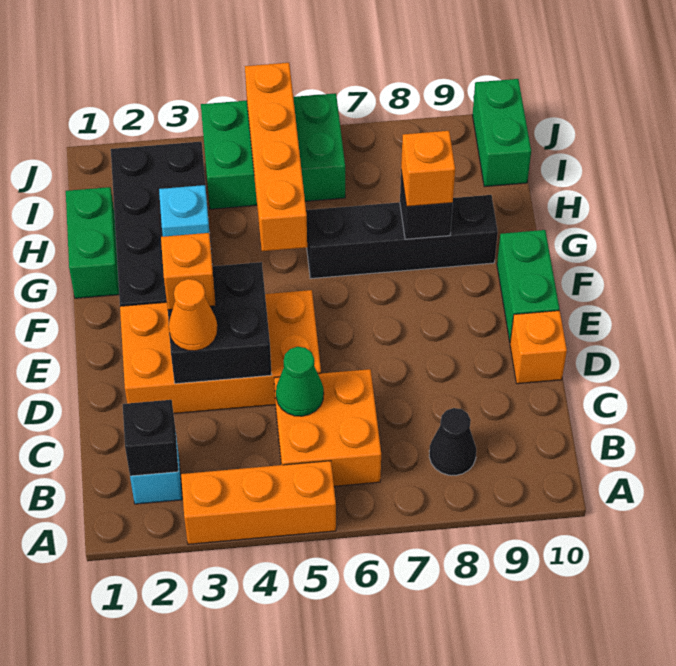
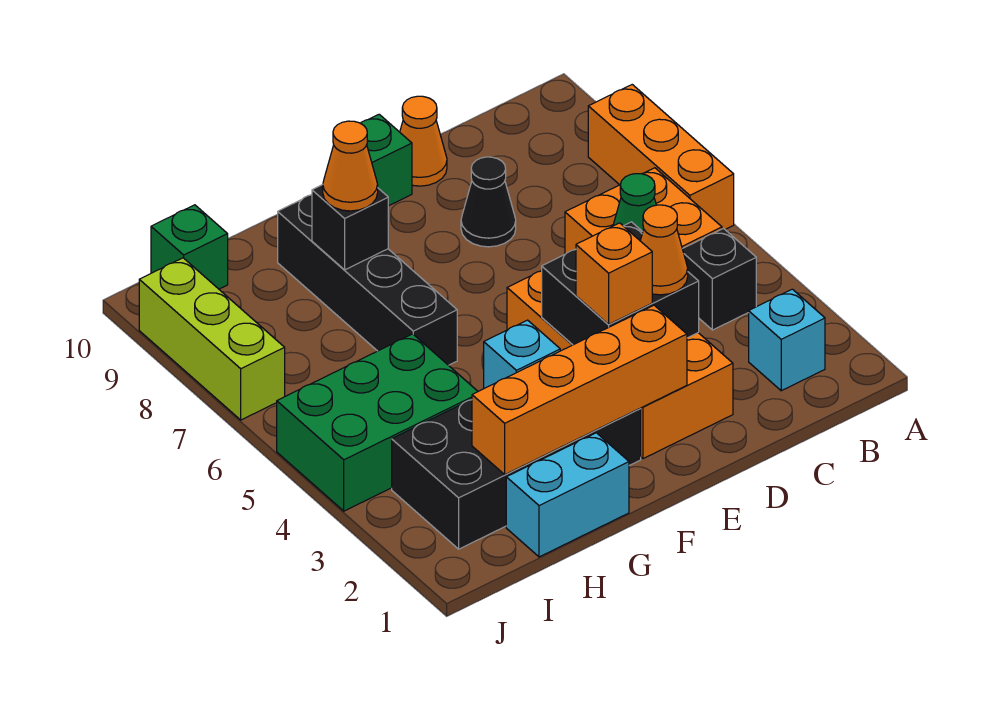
orange brick A3:A5 level 1 -> orange brick A6:A8 level 1
black brick B2 level 2 -> black brick B4 level 1
black cone B8 level 1 -> black cone D8 level 1
orange brick D10 level 1 -> orange cone D10 level 1
green brick E10:F10 level 1 -> green brick E10 level 1
green brick G1:H1 level 1 -> cyan brick G1:H1 level 1
orange brick G5:J5 level 2 -> orange brick E2:H2 level 2
orange brick G8 level 3 -> orange cone G8 level 3
green brick I4:J6 level 1 -> green brick H4:J5 level 1
green brick I10:J10 level 1 -> green brick I10 level 1
none -> lime brick J7:J9 level 1

